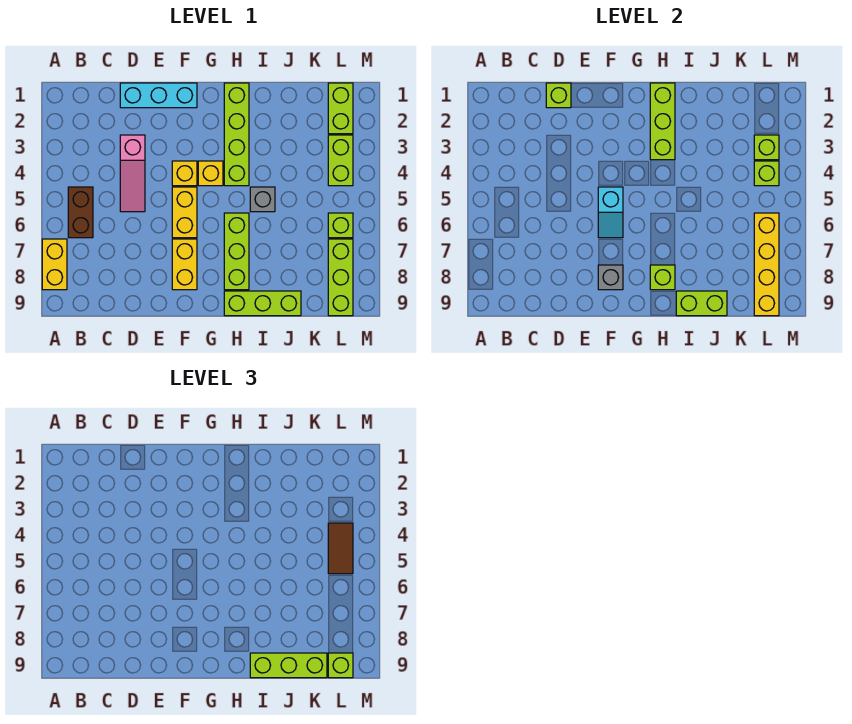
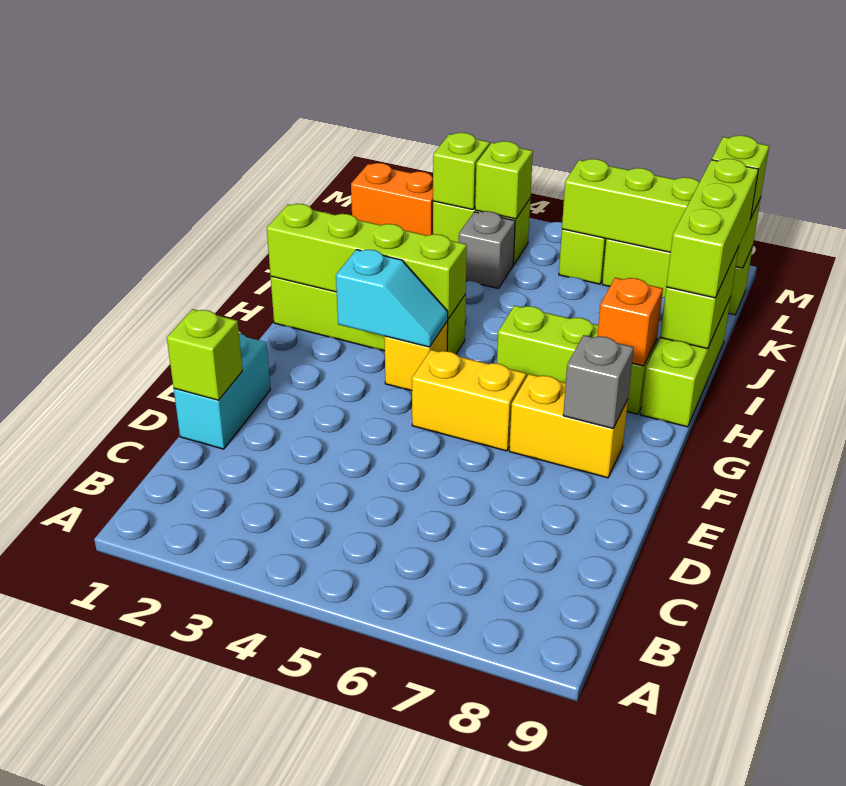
yellow brick A7:A8 level 1 -> none
brown brick B5:B6 level 1 -> none
cyan brick D1:F1 level 1 -> cyan brick D1:E1 level 1
pink slope D3:D5 level 1 top 3 -> none
yellow brick F4 level 1 -> none
cyan slope F5:F6 level 2 top 5 -> cyan slope G3:G4 level 2 top 3
lime brick H1:H3 level 2 -> lime brick H1:H4 level 2
lime brick H8 level 2 -> orange brick H8 level 2
grey brick I5 level 1 -> grey brick K4 level 1
lime brick L1:L2 level 1 -> orange brick L1:L2 level 1
brown tile L4:L5 level 3 -> none
yellow brick L6:L9 level 2 -> lime brick L6:L9 level 2

